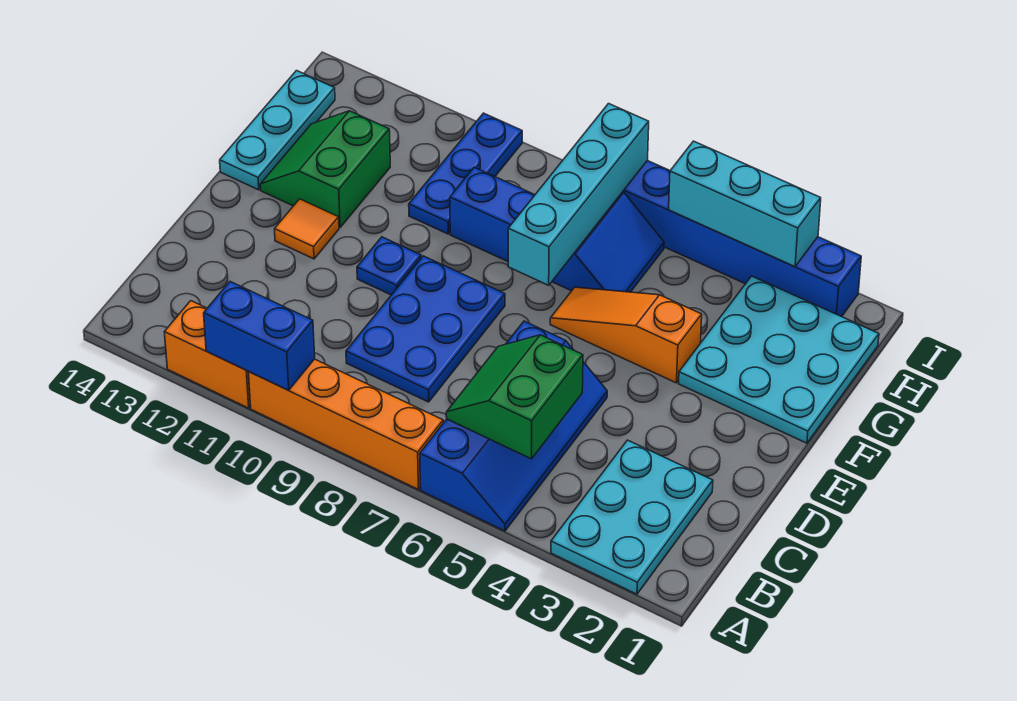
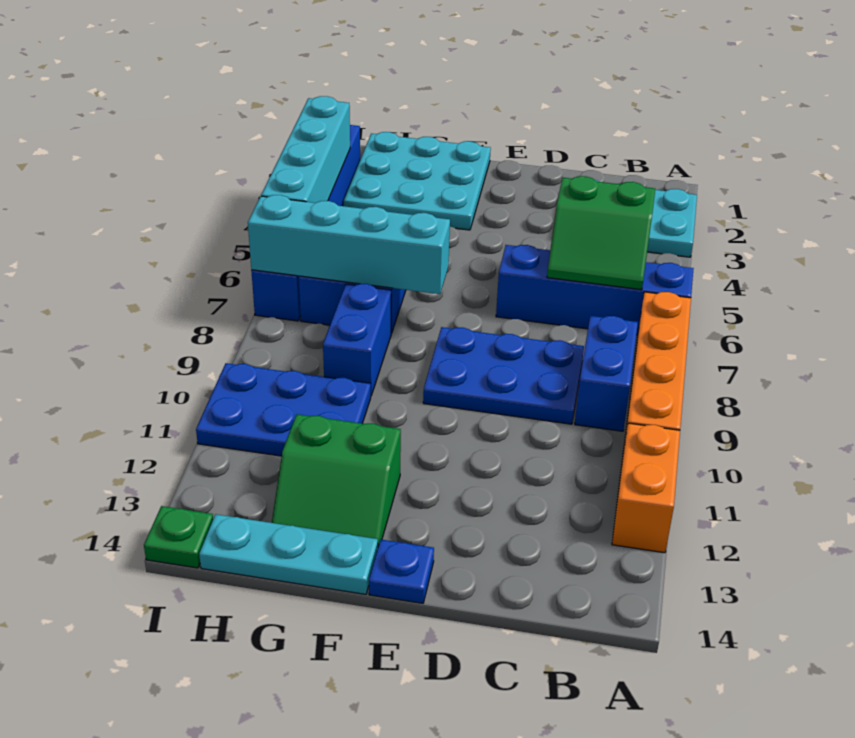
blue brick A10:A11 level 2 -> blue brick B8:B9 level 1
blue plate E10 level 1 -> blue plate E14 level 1
orange tile E12 level 1 -> none
orange slope F4:F6 level 1 top 4 -> none
blue plate G10:I10 level 1 -> blue plate G10:I11 level 1
cyan brick I3:I5 level 2 -> cyan brick I3:I6 level 2
none -> green plate I14 level 1

